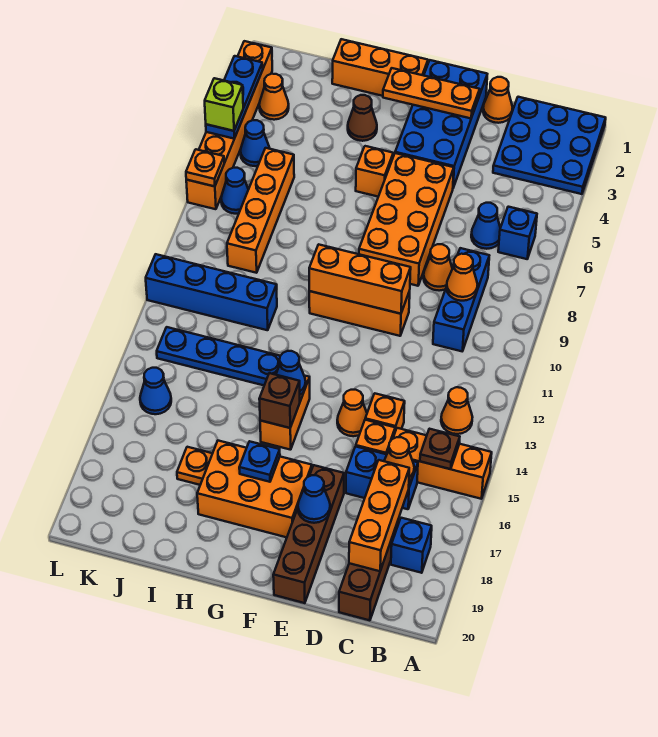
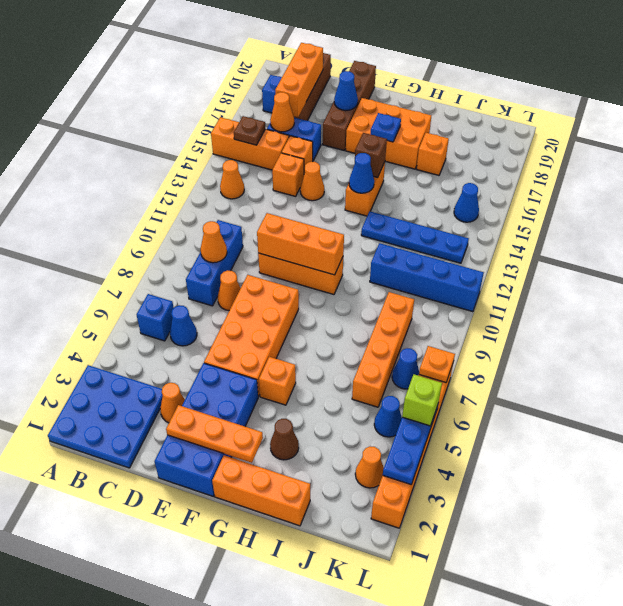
orange cone D1 level 1 -> orange cone D3 level 1
orange plate I17 level 1 -> orange brick I17 level 1

